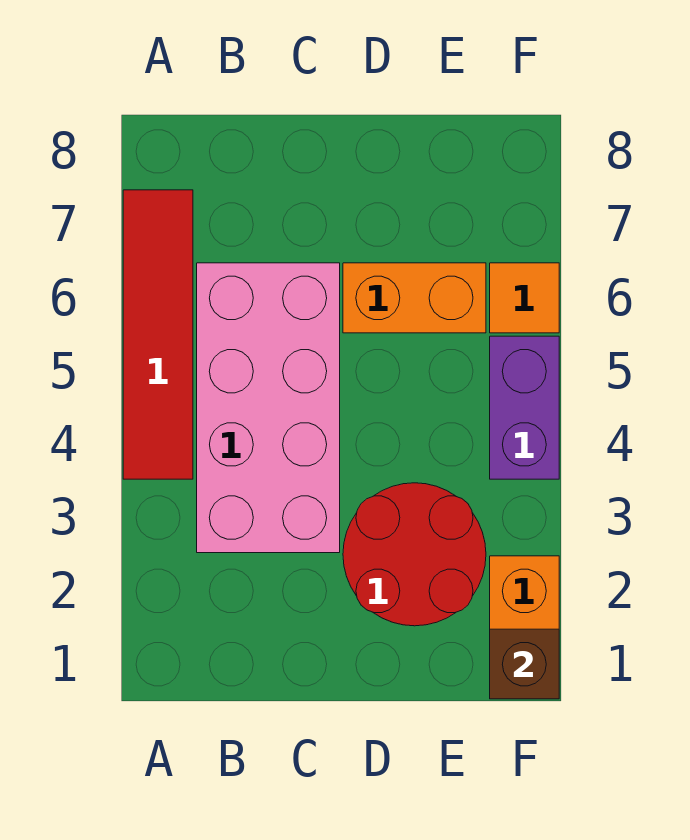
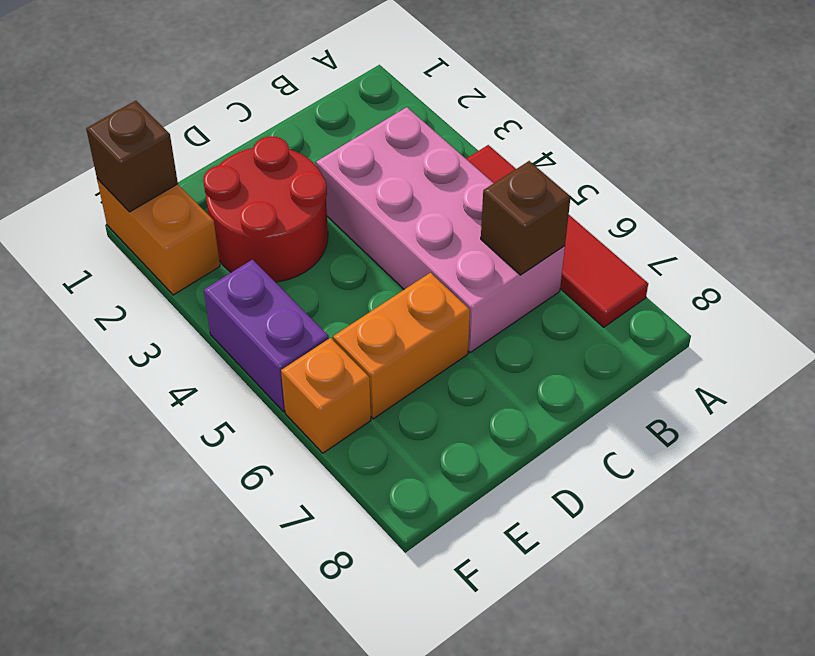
none -> brown brick B6 level 2
orange tile F6 level 1 -> orange brick F6 level 1

